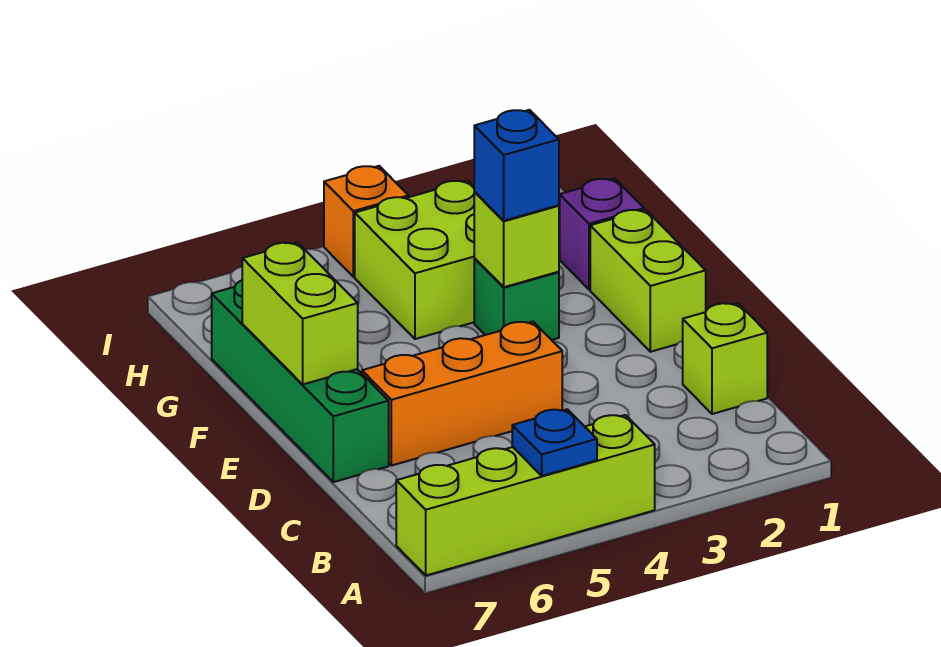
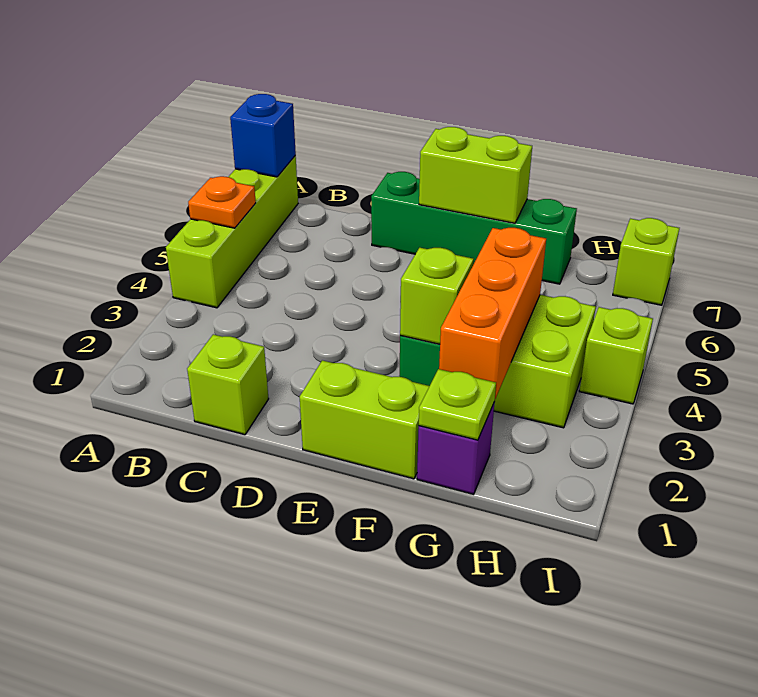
blue plate A5 level 2 -> orange plate A5 level 2
orange brick D4:D6 level 1 -> orange brick G2:G4 level 2
blue brick F3 level 3 -> blue brick A7 level 2
none -> lime plate G1 level 2
orange brick I4 level 1 -> lime brick I4 level 1
none -> lime brick I7 level 1

